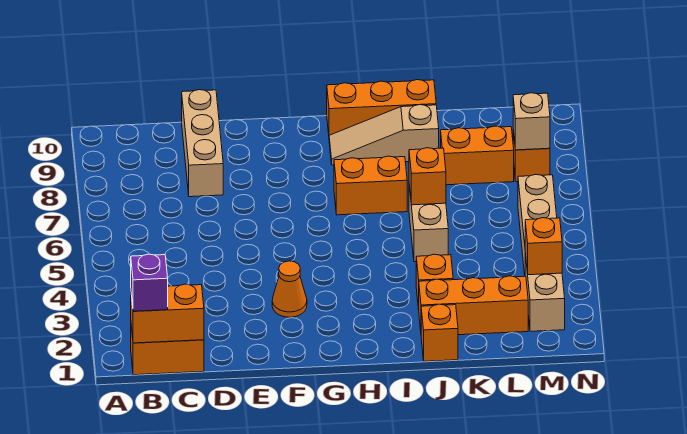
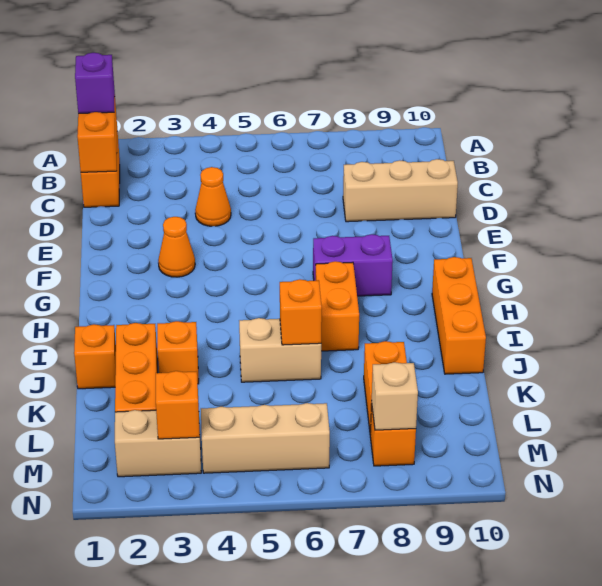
none -> orange cone D4 level 1
none -> purple brick G7:G8 level 1
tan slope H9:J9 level 1 top J -> none

